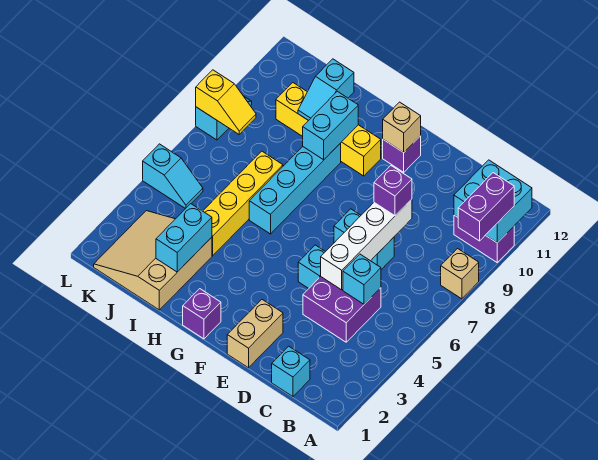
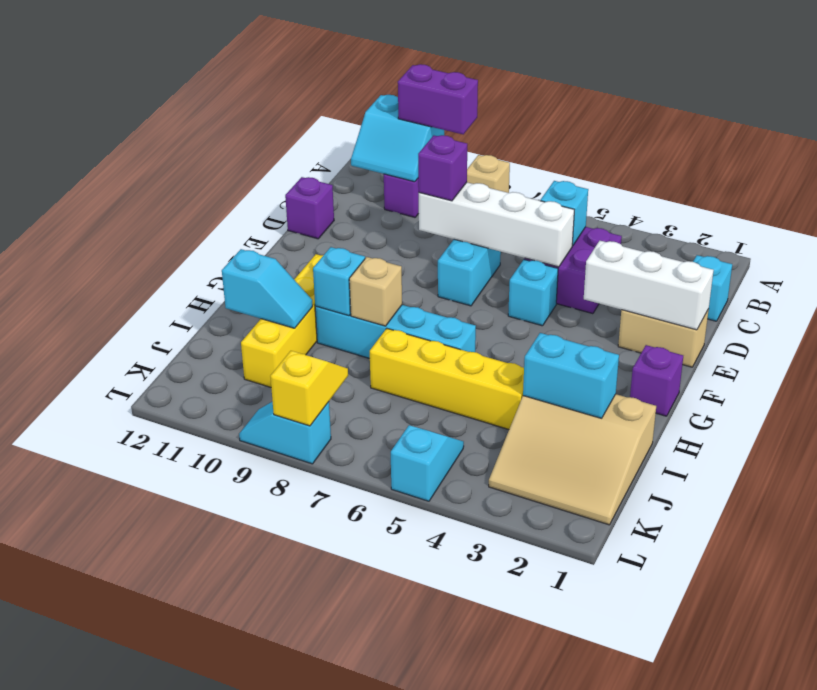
cyan brick A10:B11 level 2 -> cyan slope A10:B11 level 2 top A
none -> white brick E1:E3 level 2
purple brick F11 level 1 -> purple brick D12 level 1
tan brick F11 level 2 -> tan brick H8 level 2
cyan brick H9:H10 level 2 -> cyan brick H9 level 2

